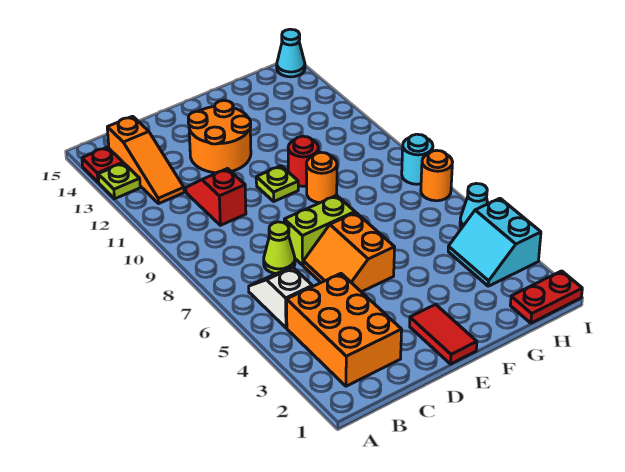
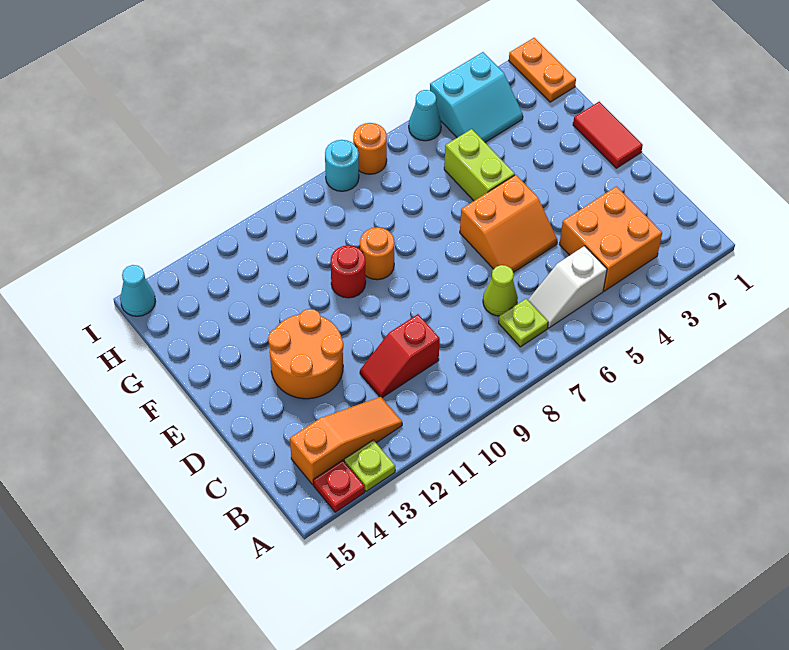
orange brick B2:C4 level 1 -> orange brick B3:C4 level 1
lime brick D7:E7 level 1 -> lime brick F5:G5 level 1
red tile E1:E2 level 1 -> red tile E1:F1 level 1
lime plate E10 level 1 -> lime plate B7 level 1
red plate H1:I1 level 1 -> orange plate H1:I1 level 1

